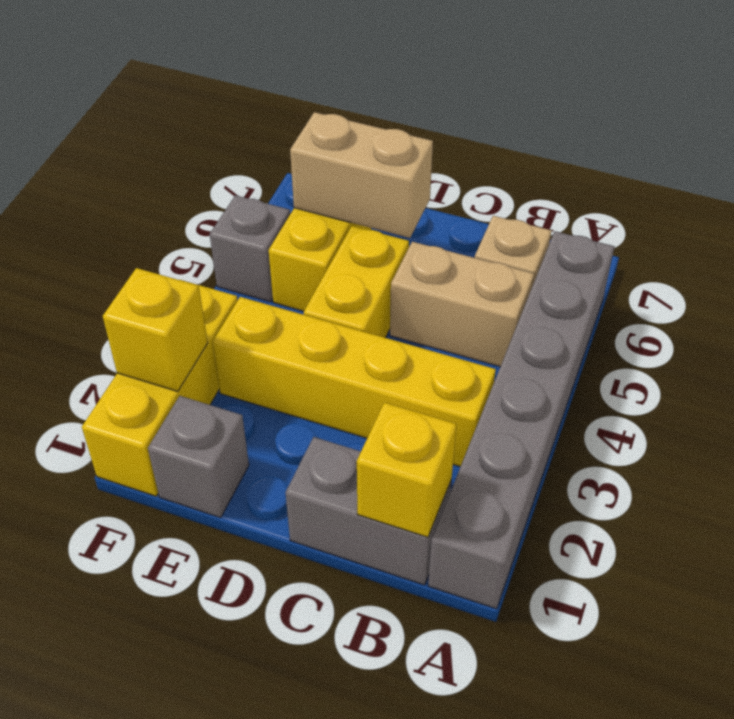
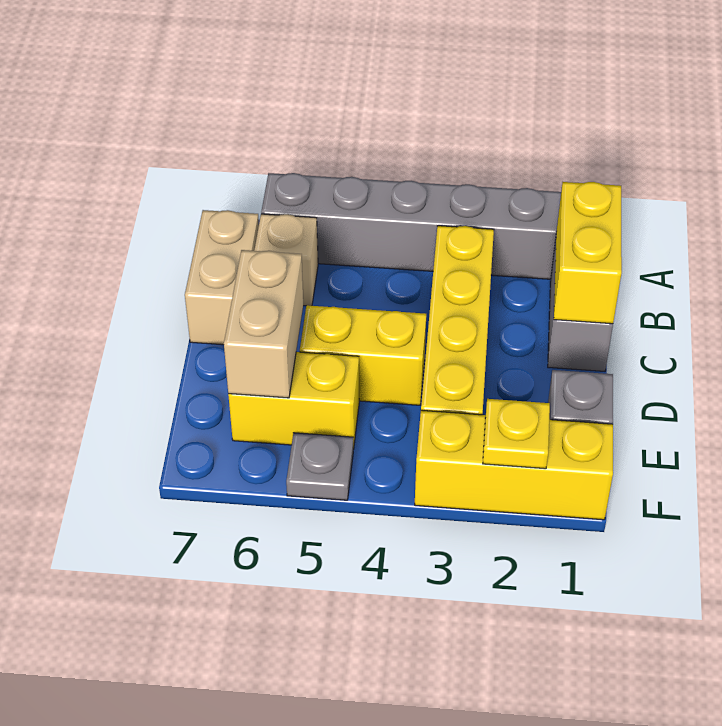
yellow brick B1 level 2 -> yellow brick B1:C1 level 2
tan brick B5:C5 level 1 -> tan brick B7:C7 level 1
yellow brick F2 level 2 -> yellow plate F2 level 2
grey brick F5 level 1 -> grey plate F5 level 1

